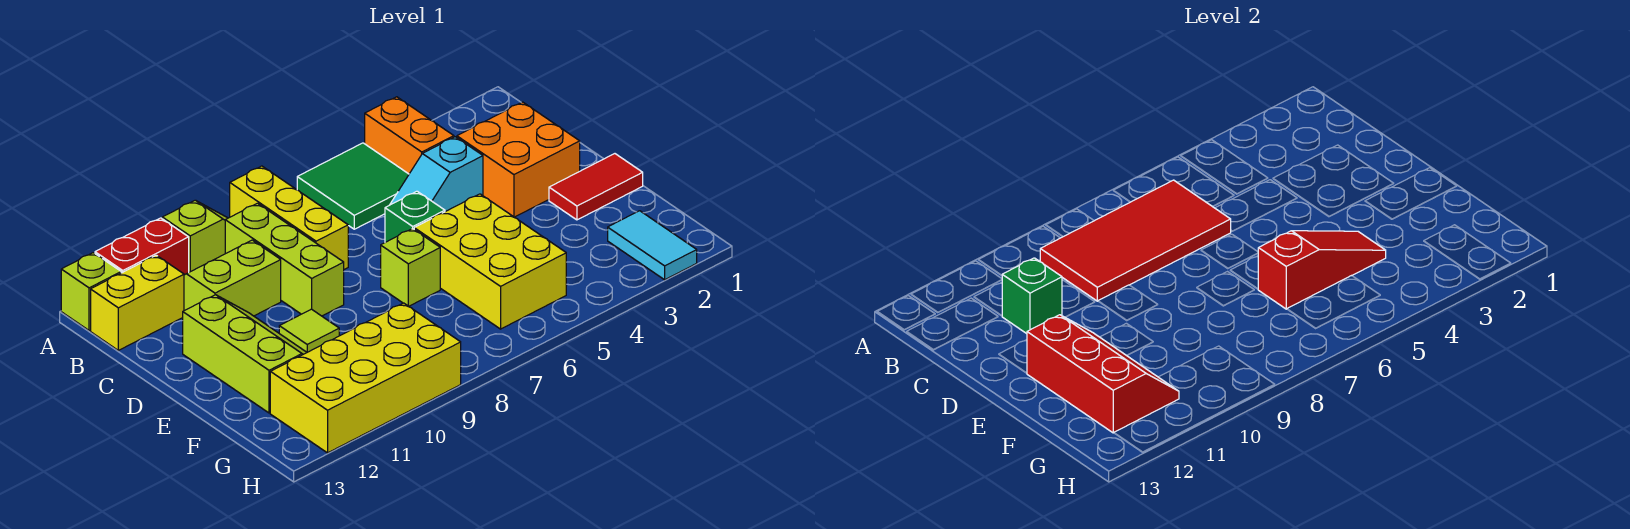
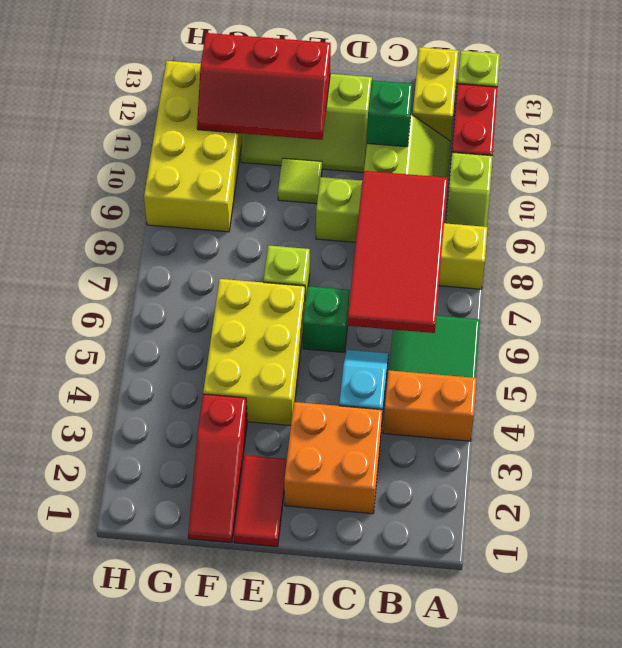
yellow brick E5:G6 level 1 -> yellow brick E4:F6 level 1
red slope F4:F6 level 2 top 6 -> red slope F1:F3 level 1 top 3
cyan tile G2:H2 level 1 -> none

